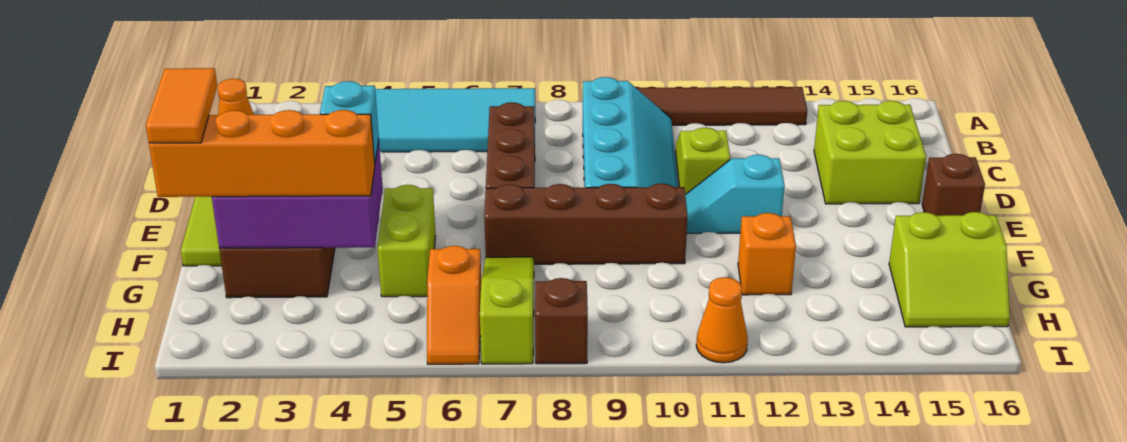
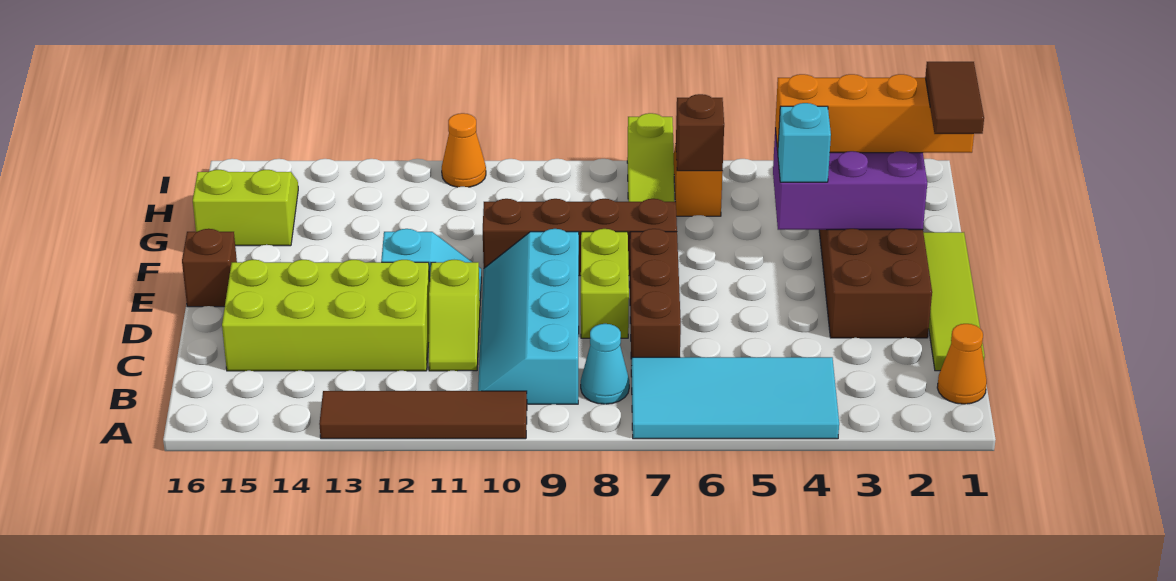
none -> cyan cone B8 level 1
lime brick C14:D15 level 1 -> lime brick C12:D15 level 1
orange tile F1:G1 level 4 -> brown tile F1:G1 level 4
lime brick F5:G5 level 1 -> lime brick D8:E8 level 1
orange brick G12 level 1 -> none
brown brick I8 level 1 -> brown brick H6 level 2

